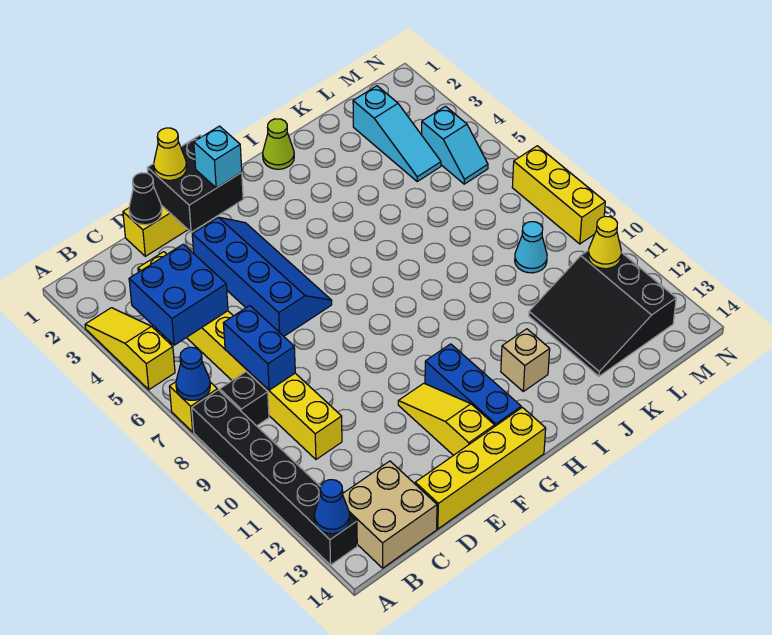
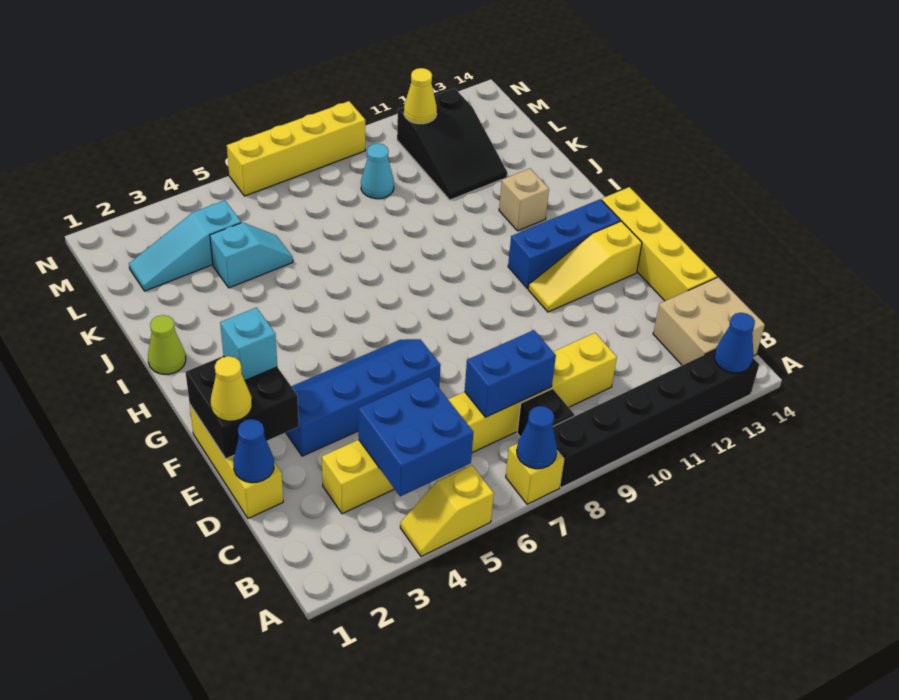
yellow slope A3:A5 level 1 top 5 -> yellow slope A4:A5 level 1 top 5
black cone D1 level 2 -> blue cone D1 level 2
black slope K11:M13 level 1 top M -> black slope K11:M12 level 1 top M
cyan slope L2:L4 level 1 top 2 -> cyan slope L2:L4 level 1 top 4
cyan slope M4:M5 level 1 top 4 -> cyan slope K4:K5 level 1 top 4
yellow brick N7:N9 level 1 -> yellow brick N6:N9 level 1

